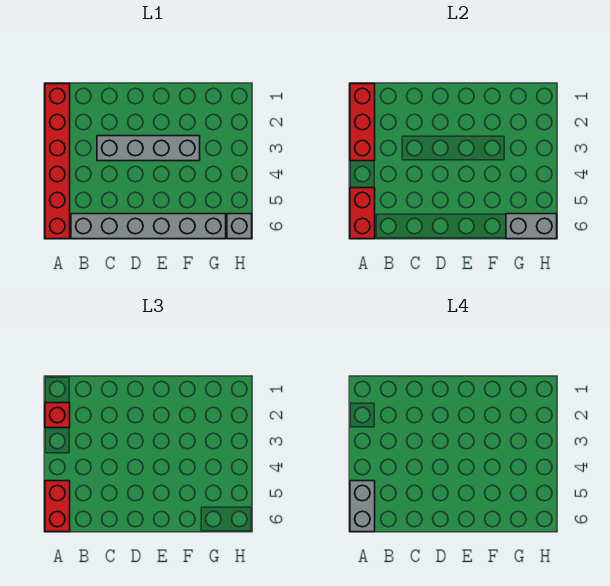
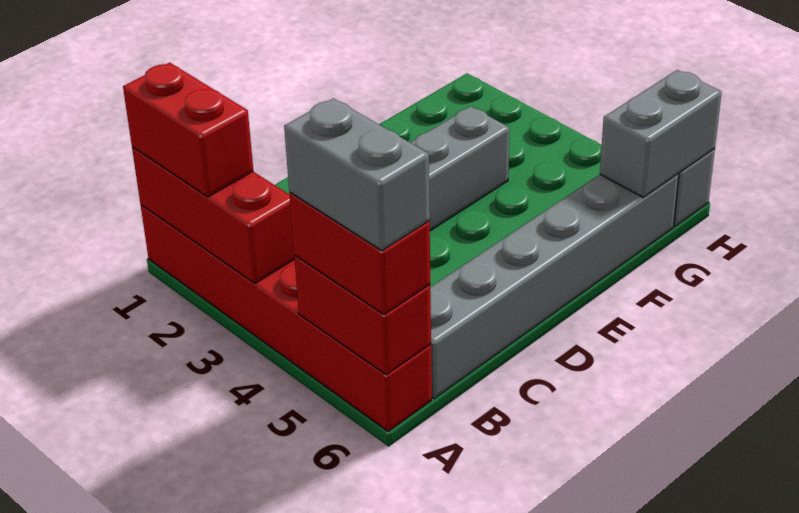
red brick A2 level 3 -> red brick A1:A2 level 3

